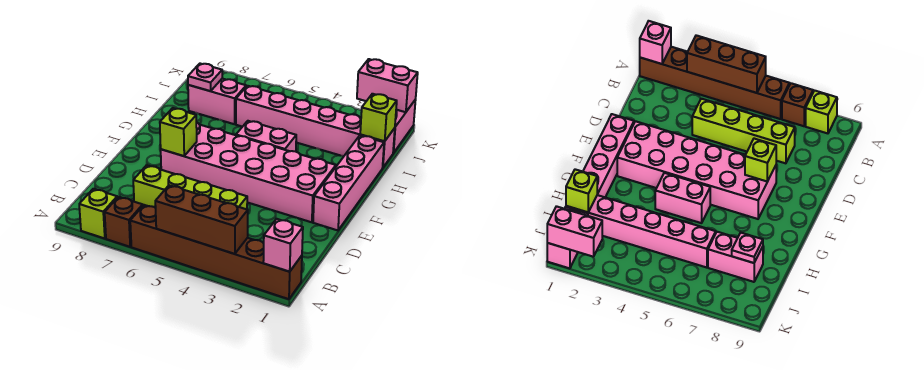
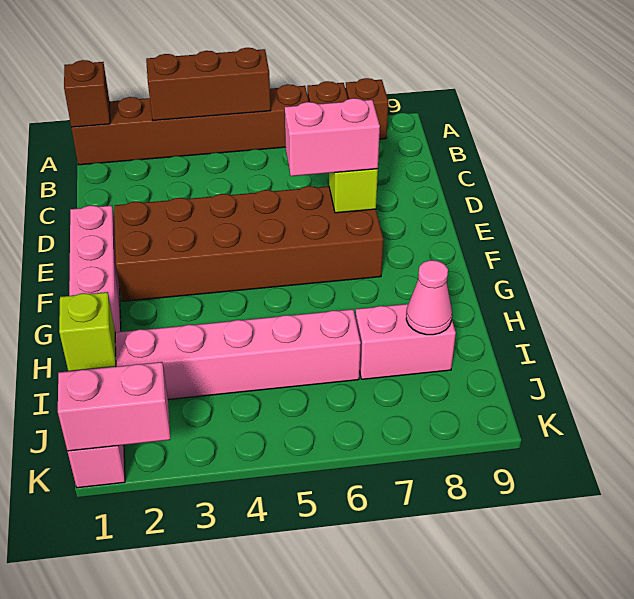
pink brick A1 level 2 -> brown brick A1 level 2
lime brick A8 level 1 -> brown brick A8 level 1
lime brick C4:C7 level 1 -> none
pink brick E2:F7 level 1 -> brown brick E2:F7 level 1
pink brick G4:G5 level 1 -> pink brick E6:E7 level 3
pink plate I8 level 2 -> pink cone I8 level 2

